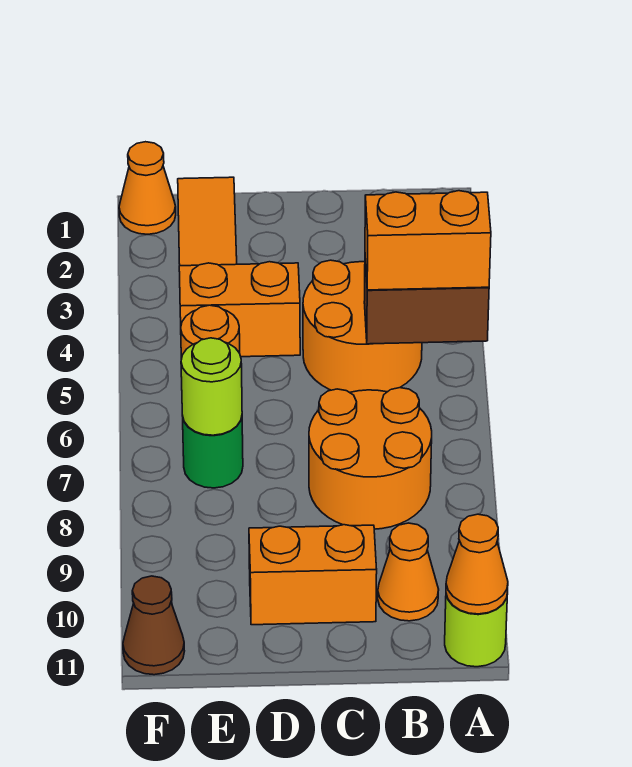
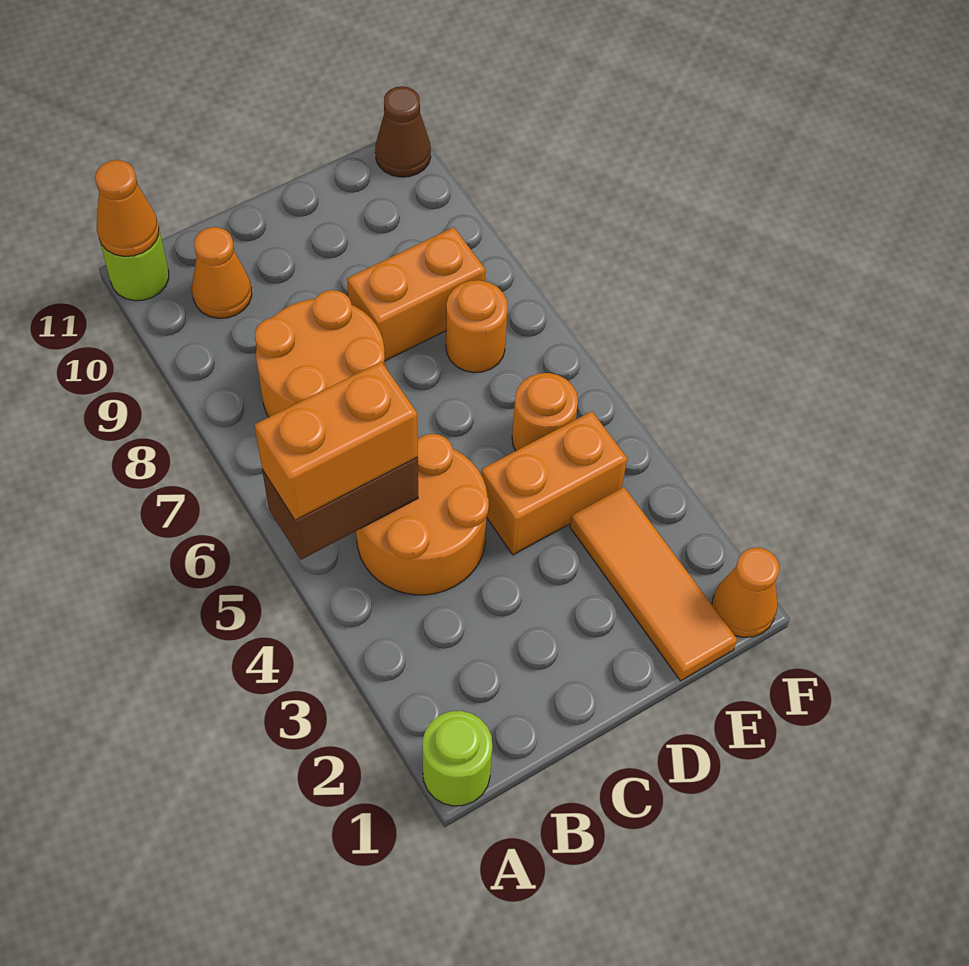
orange brick C10:D10 level 1 -> orange brick D8:E8 level 1
green round brick E7 level 1 -> orange round brick E7 level 1
lime round brick E7 level 2 -> lime round brick A1 level 1

